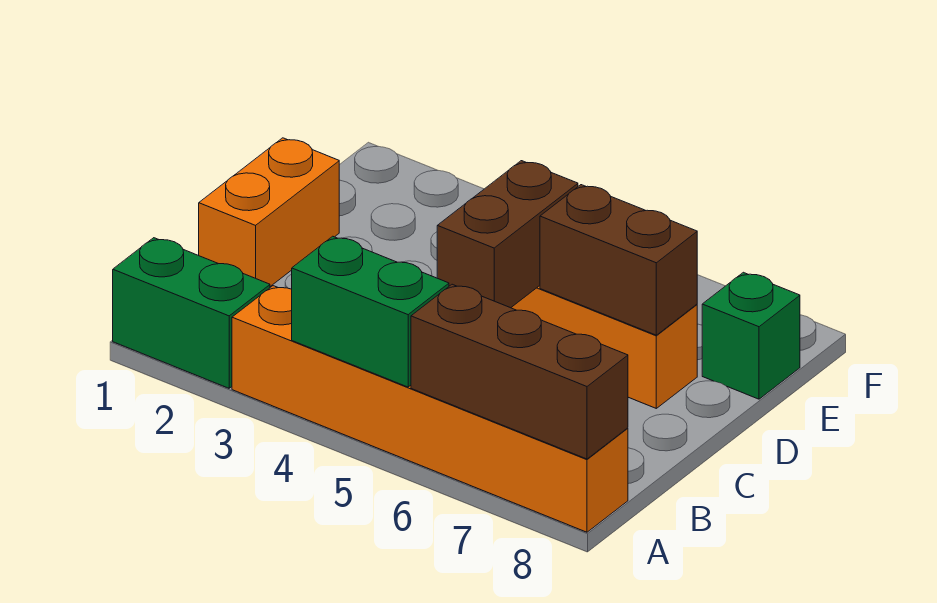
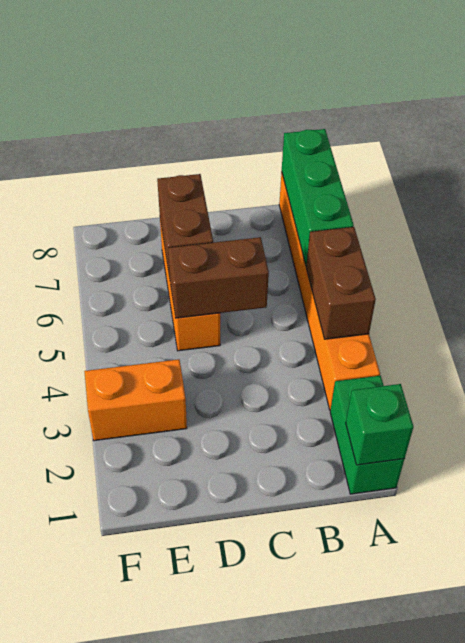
green brick A4:A5 level 2 -> brown brick A4:A5 level 2
brown brick A6:A8 level 2 -> green brick A6:A8 level 2
orange brick C1:D1 level 1 -> orange brick E3:F3 level 1
green brick E8 level 1 -> green brick A1 level 2

